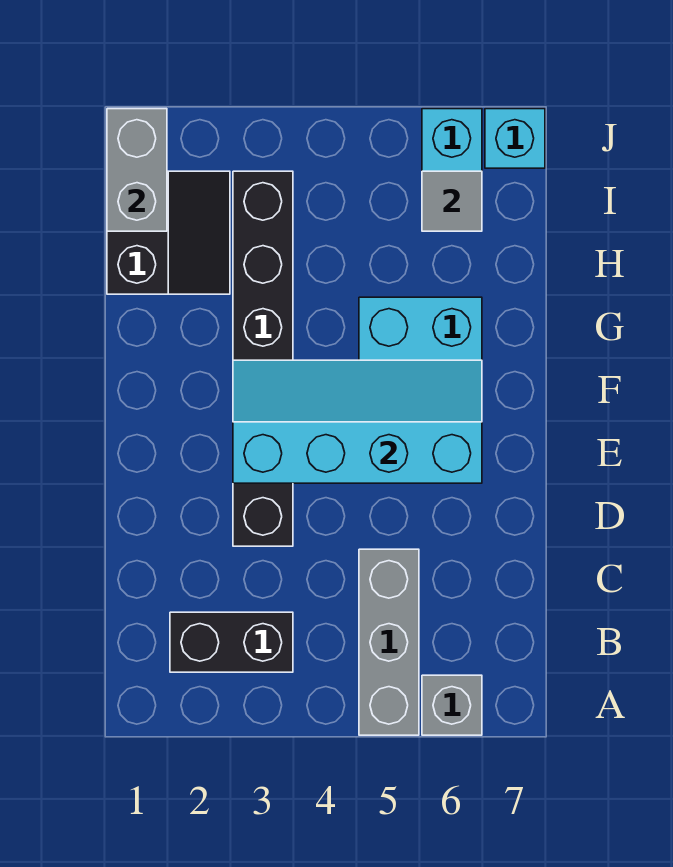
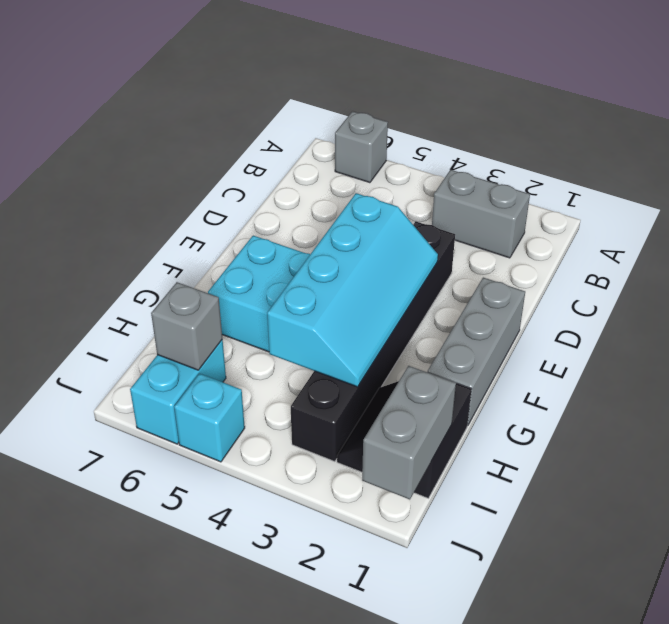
grey brick A5:C5 level 1 -> grey brick E1:G1 level 1
black brick B2:B3 level 1 -> grey brick B2:B3 level 1
cyan slope E3:F6 level 2 top E -> cyan slope E3:H4 level 2 top 4
grey tile I6 level 2 -> grey brick I6 level 2
cyan brick J7 level 1 -> cyan brick J5 level 1

